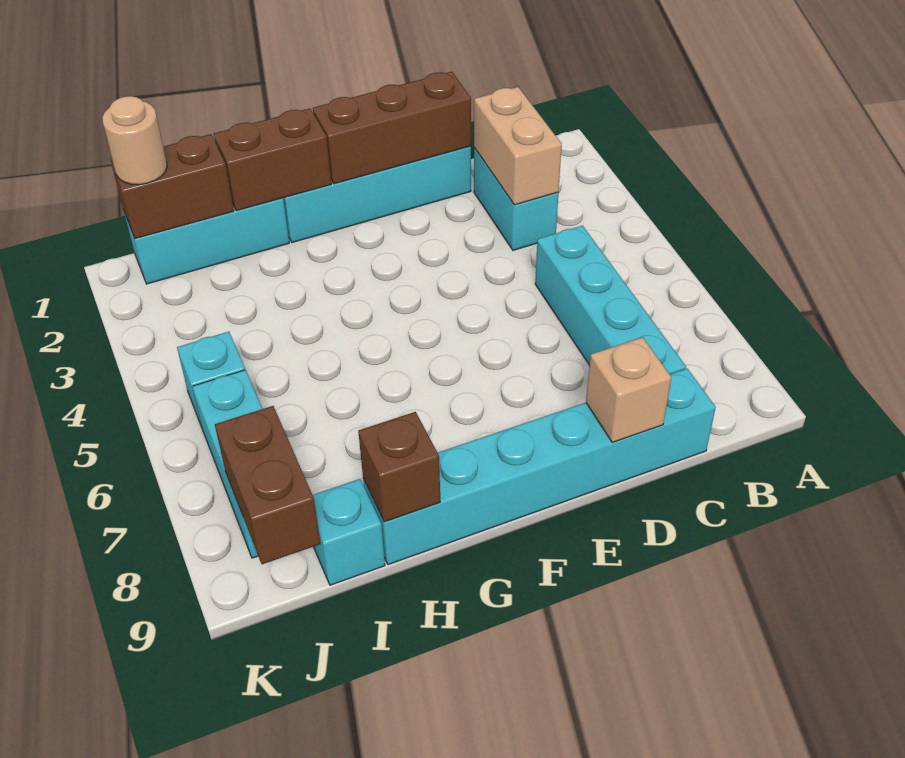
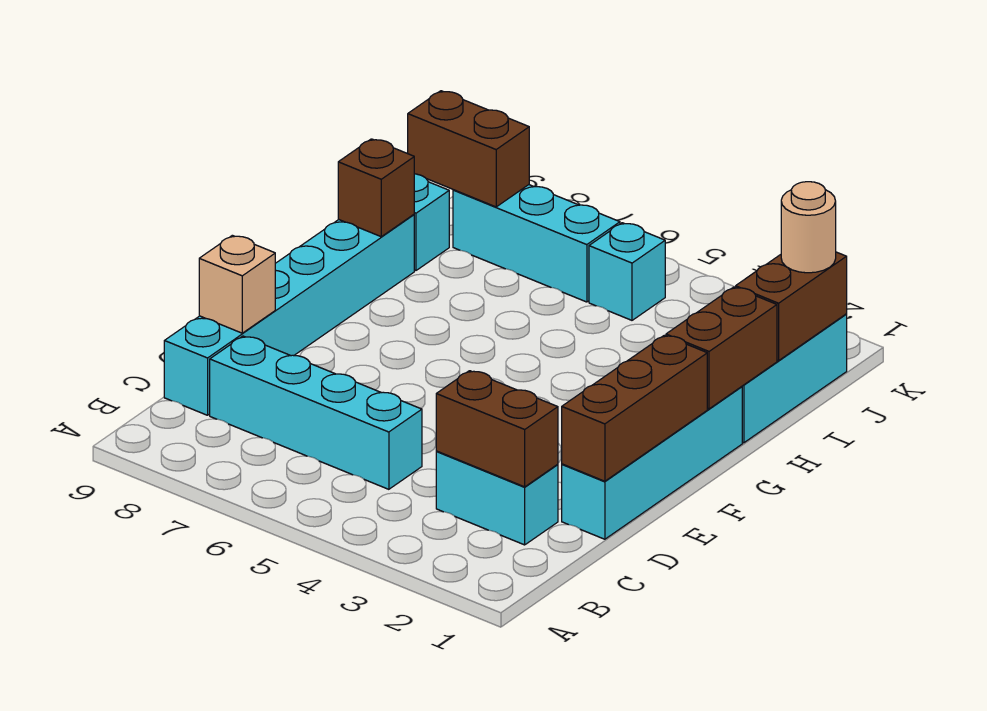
tan brick C2:C3 level 2 -> brown brick C2:C3 level 2

